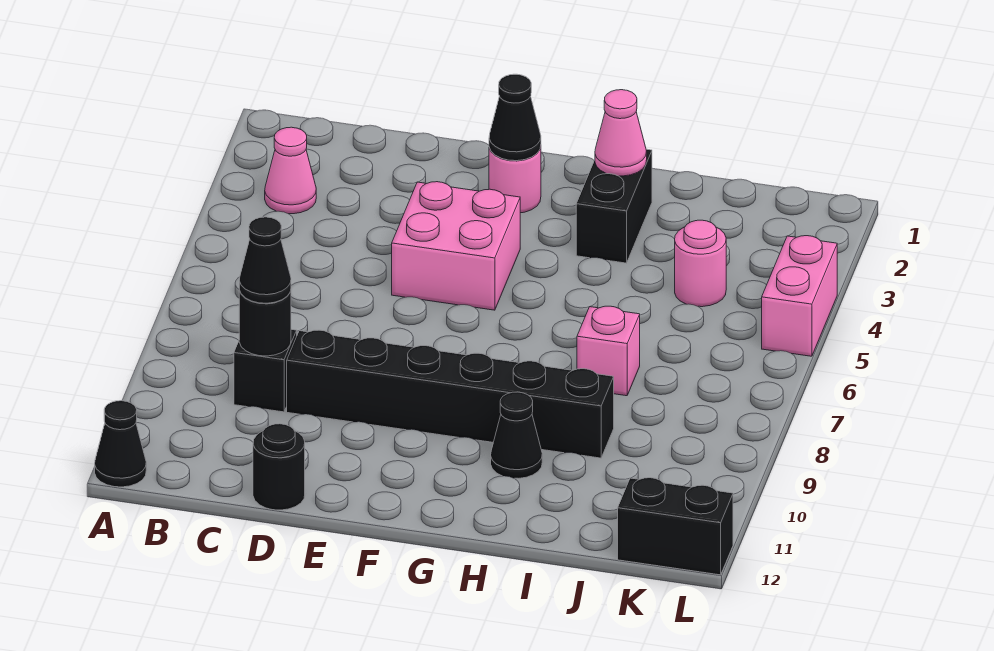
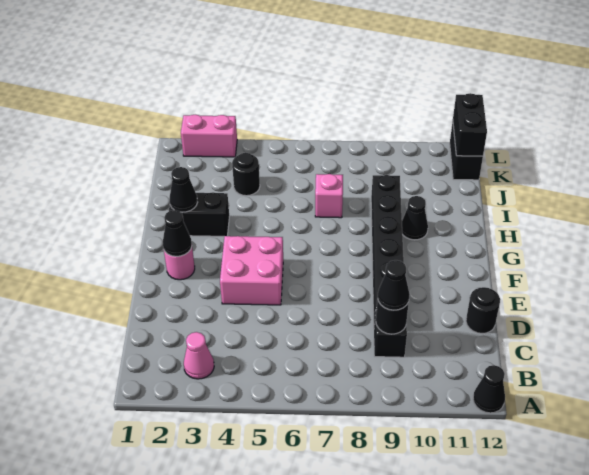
pink cone H2 level 2 -> black cone H2 level 2
pink round brick J4 level 1 -> black round brick J4 level 1
none -> black brick K12:L12 level 2
pink brick L4:L5 level 1 -> pink brick L2:L3 level 1

